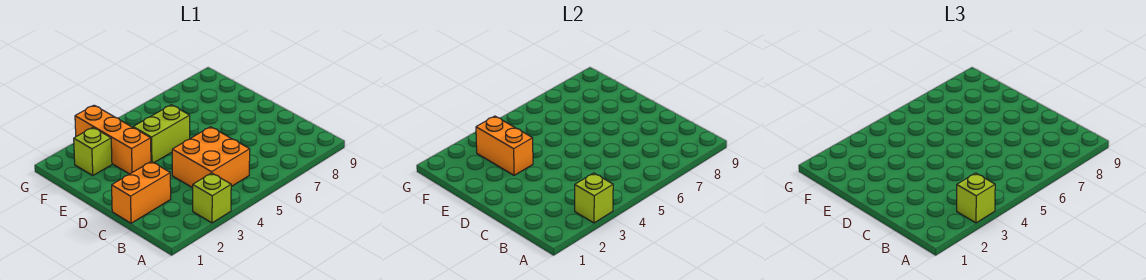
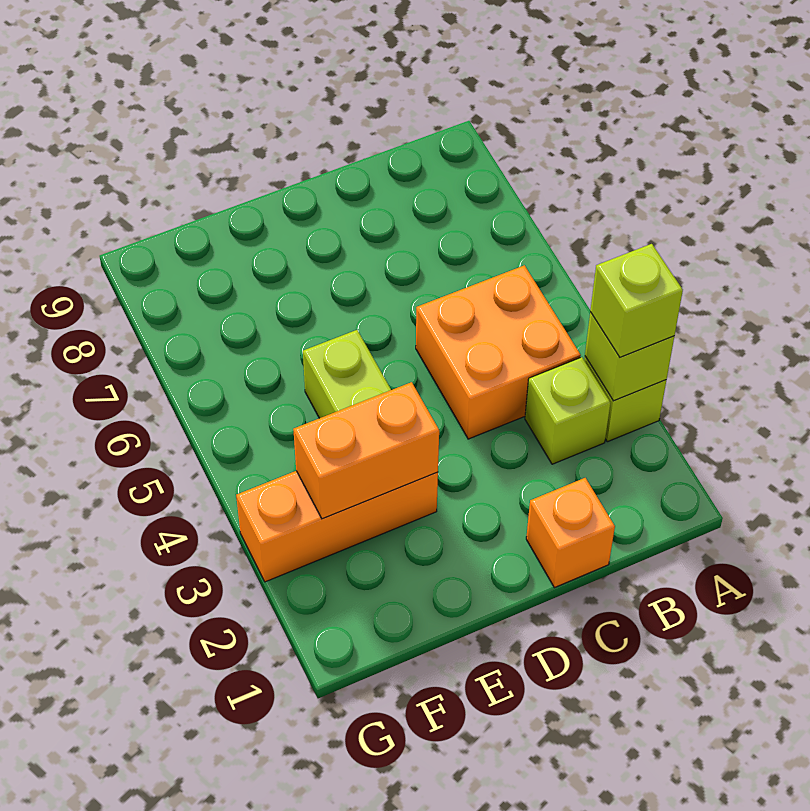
orange brick C1:C2 level 1 -> orange brick C1 level 1
lime brick F2 level 1 -> lime brick B3 level 1

